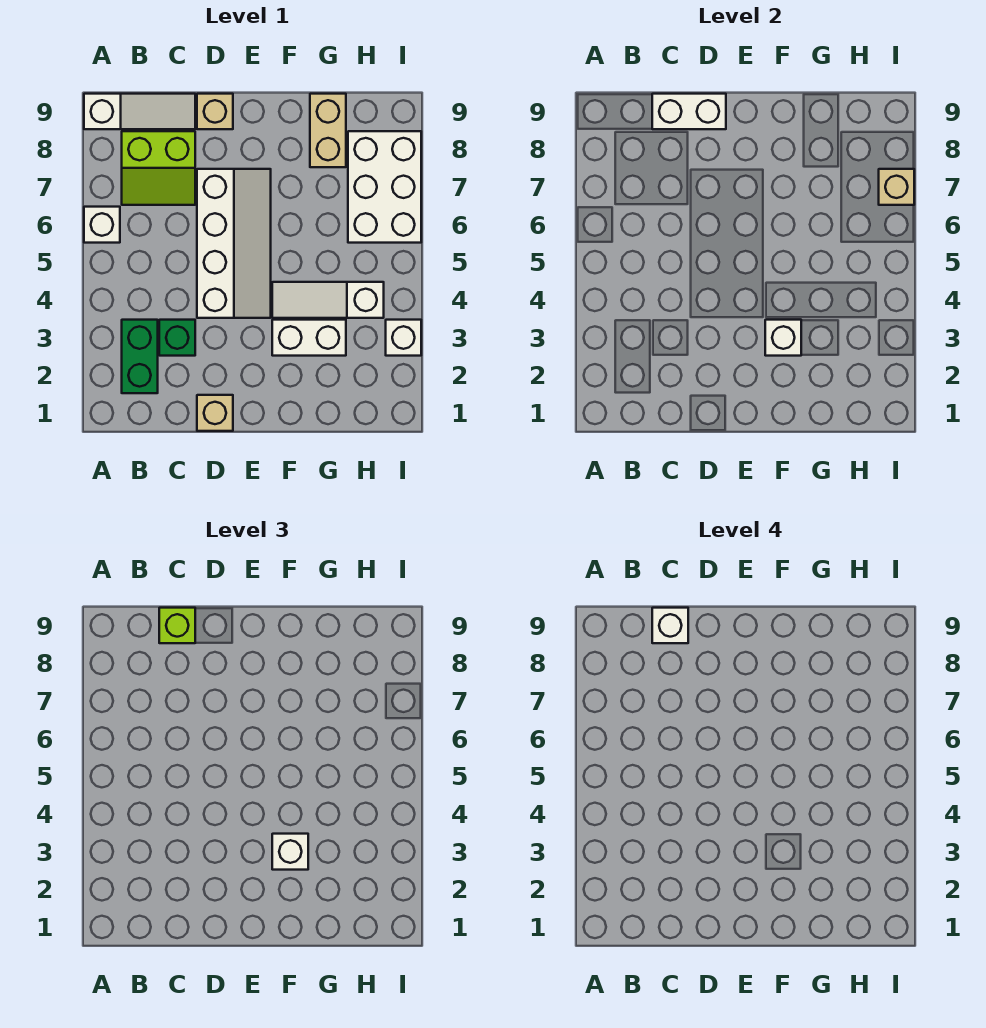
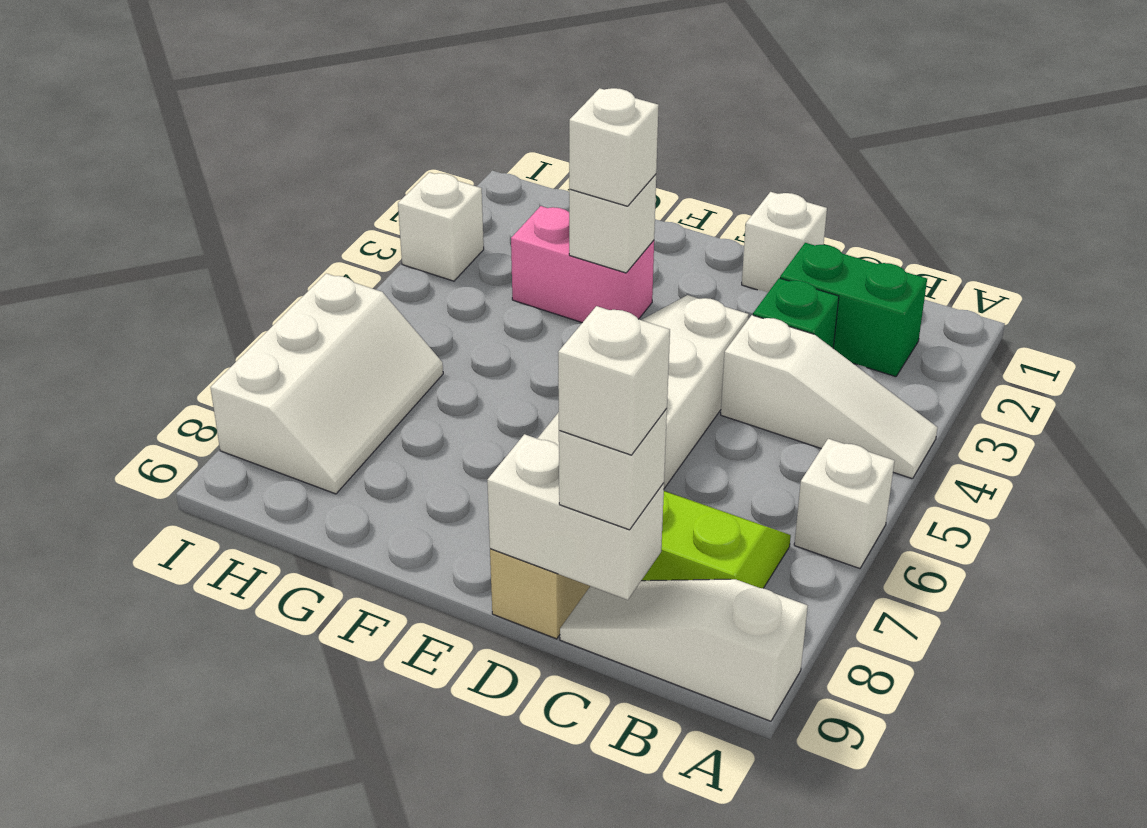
green brick B2:B3 level 1 -> green brick B2:C2 level 1
lime brick C9 level 3 -> white brick C9 level 3
tan brick D1 level 1 -> white brick D1 level 1
white brick F3:G3 level 1 -> pink brick F3:G3 level 1
white slope F4:H4 level 1 top H -> white slope A4:C4 level 1 top C
tan brick G8:G9 level 1 -> none
white brick H6:I8 level 1 -> white slope H6:I8 level 1 top I
tan brick I7 level 2 -> none

